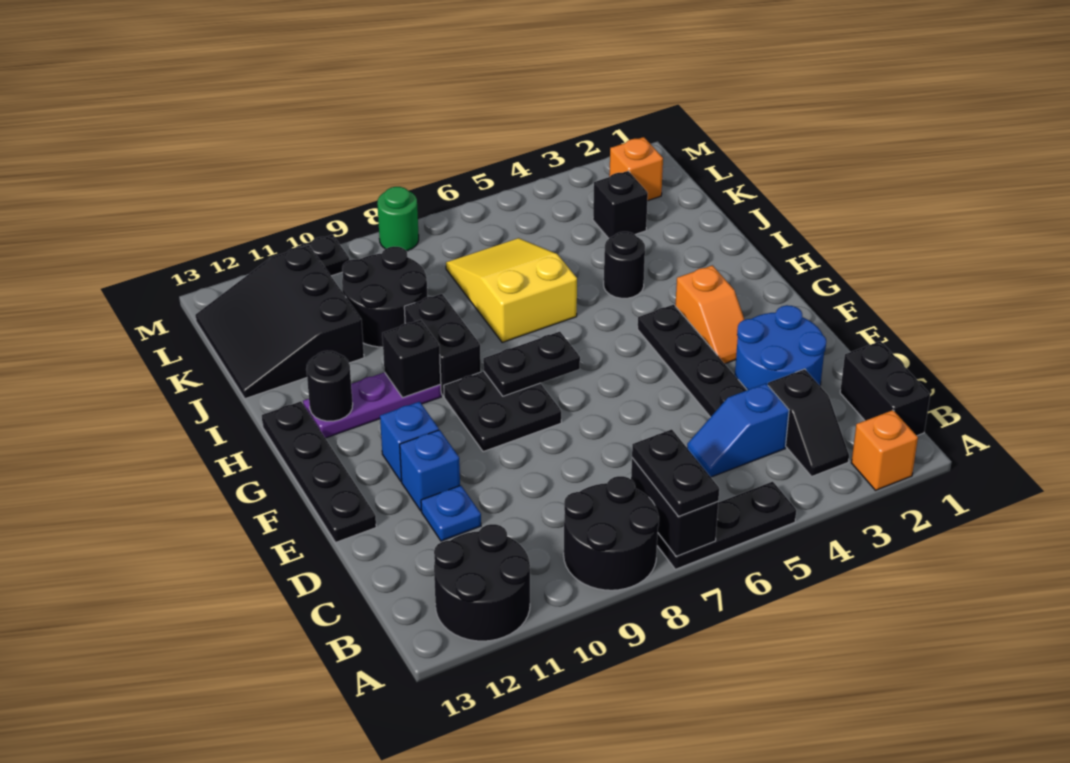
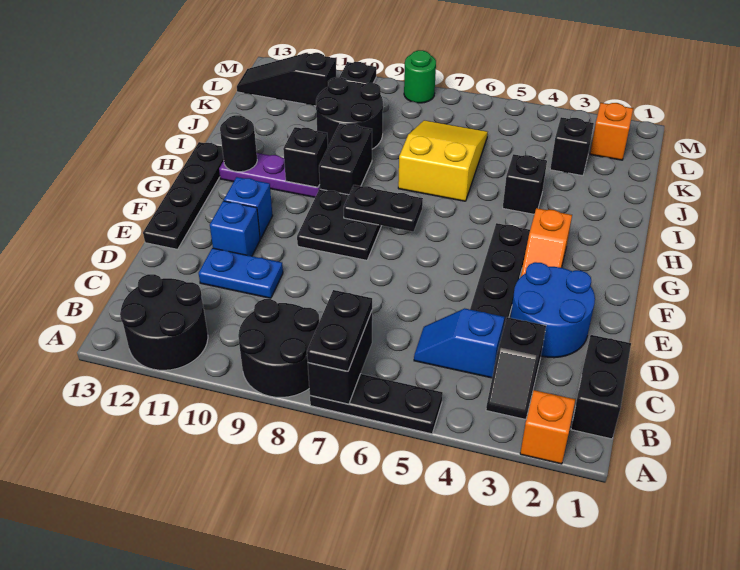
blue plate D11 level 1 -> blue plate D10:D11 level 1
black round brick I4 level 1 -> black brick I4 level 1
black slope J11:L13 level 1 top 11 -> black slope L11:L13 level 1 top 11

